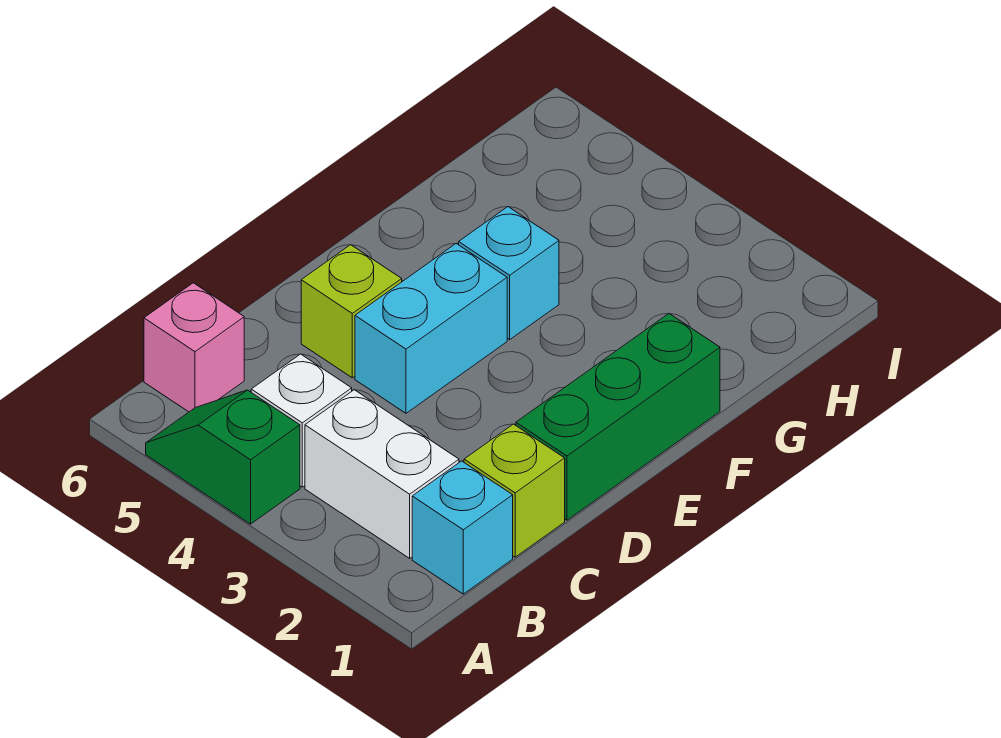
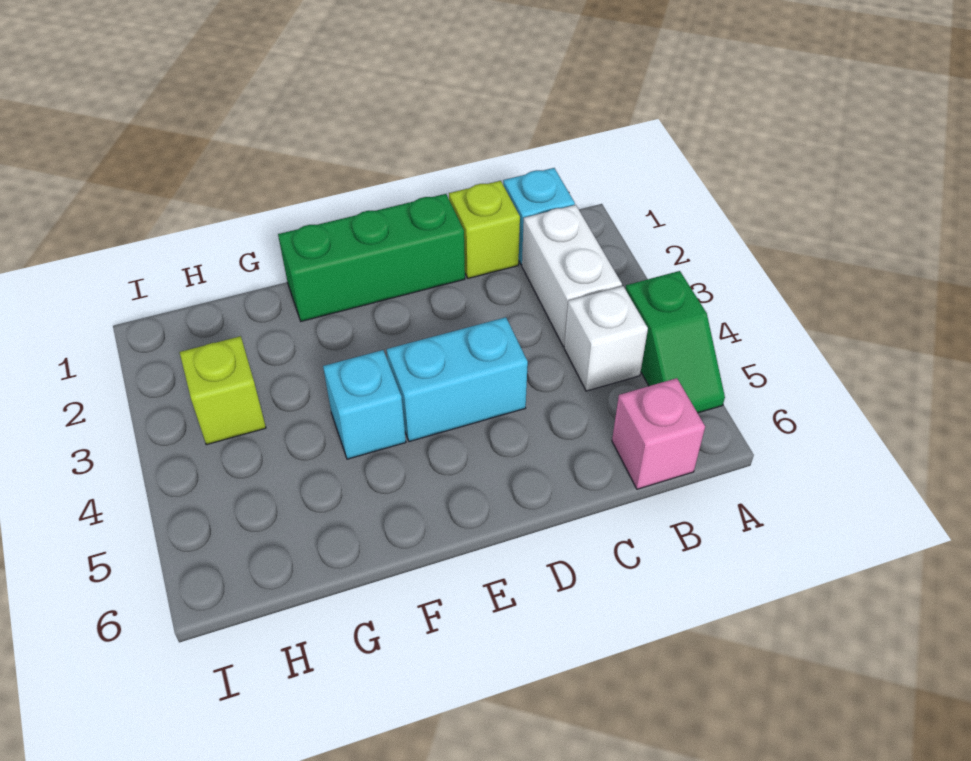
lime brick D5 level 1 -> lime brick H3 level 1

